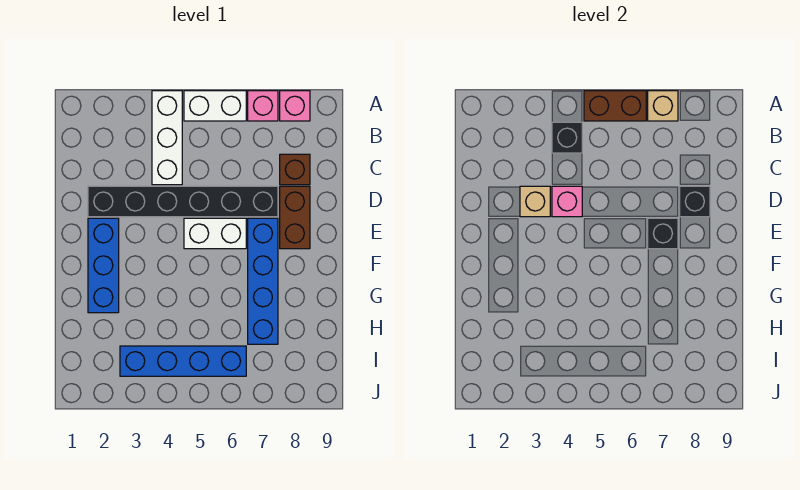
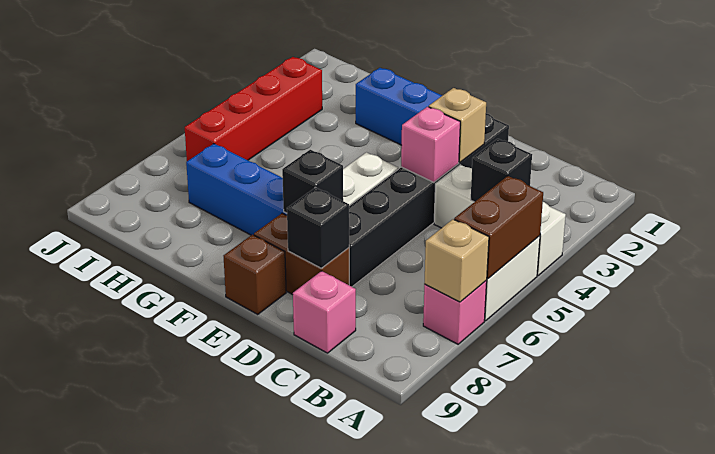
pink brick A8 level 1 -> pink brick C9 level 1
brown brick C8 level 1 -> brown brick E9 level 1
blue brick I3:I6 level 1 -> red brick I3:I6 level 1

